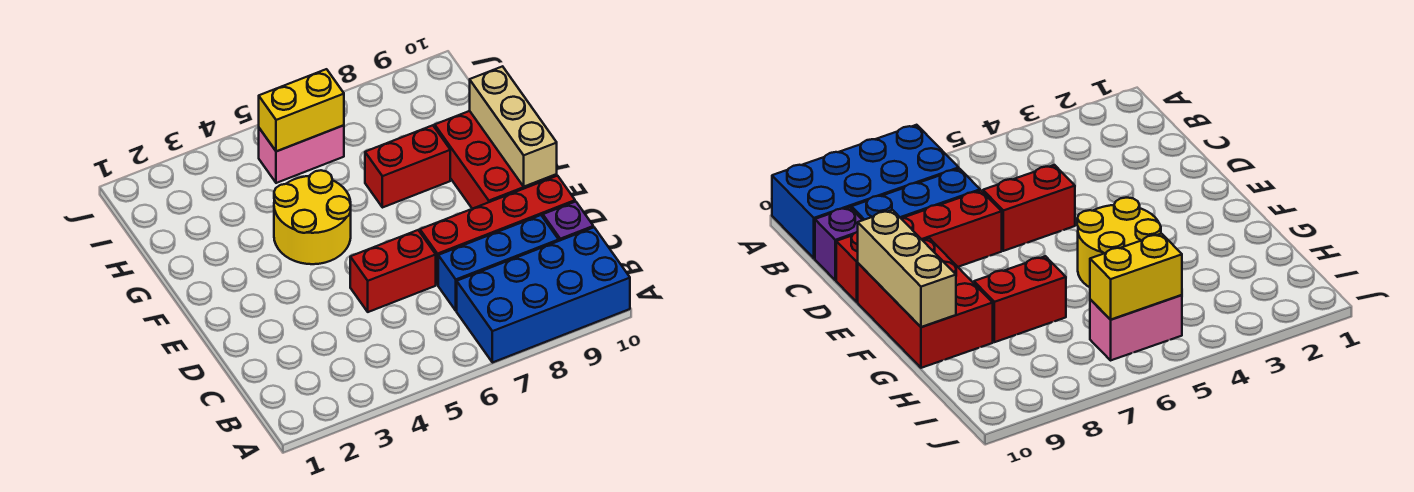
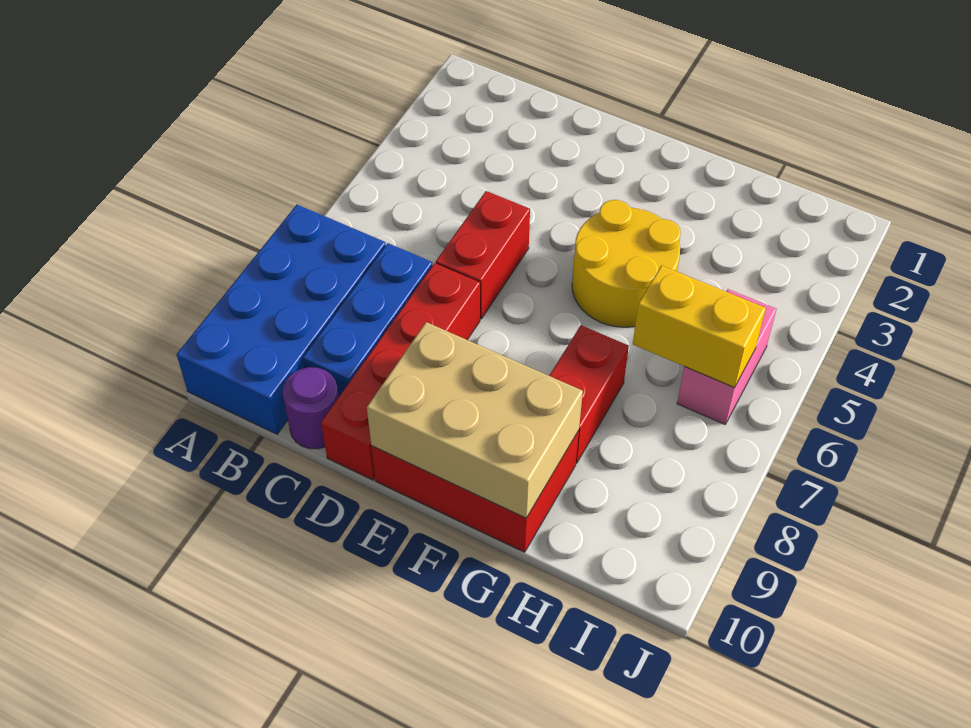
purple brick C10 level 1 -> purple round brick C10 level 1
tan brick E10:G10 level 2 -> tan brick E9:G10 level 2
yellow brick I5:I6 level 2 -> yellow brick H6:I6 level 2

